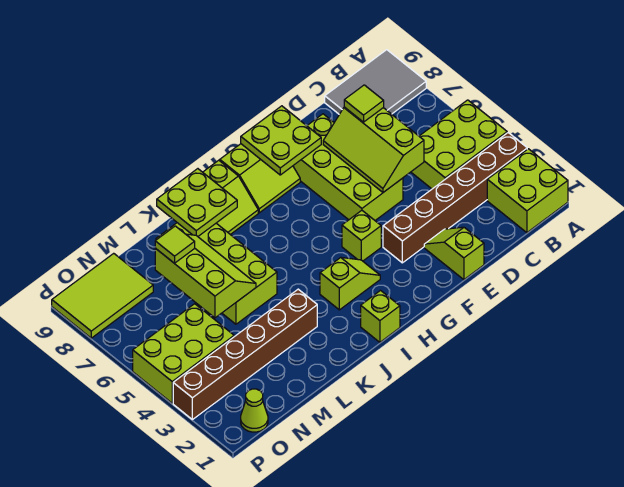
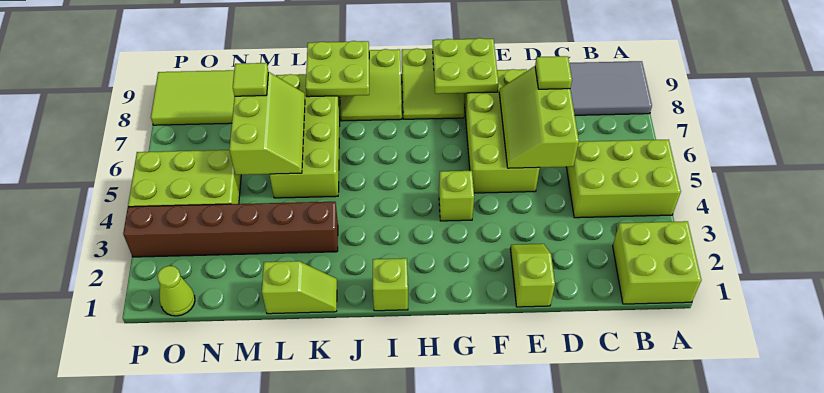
brown brick A3:F3 level 1 -> none
lime slope H3:I3 level 1 top I -> lime slope K1:L1 level 1 top L

